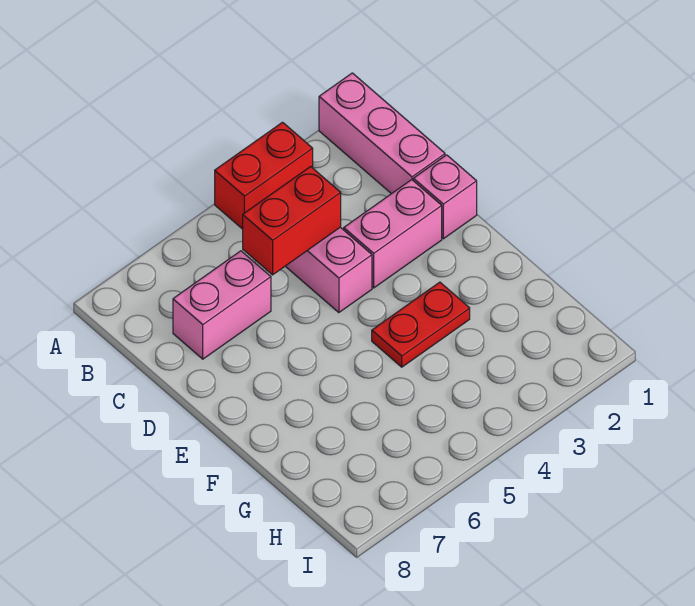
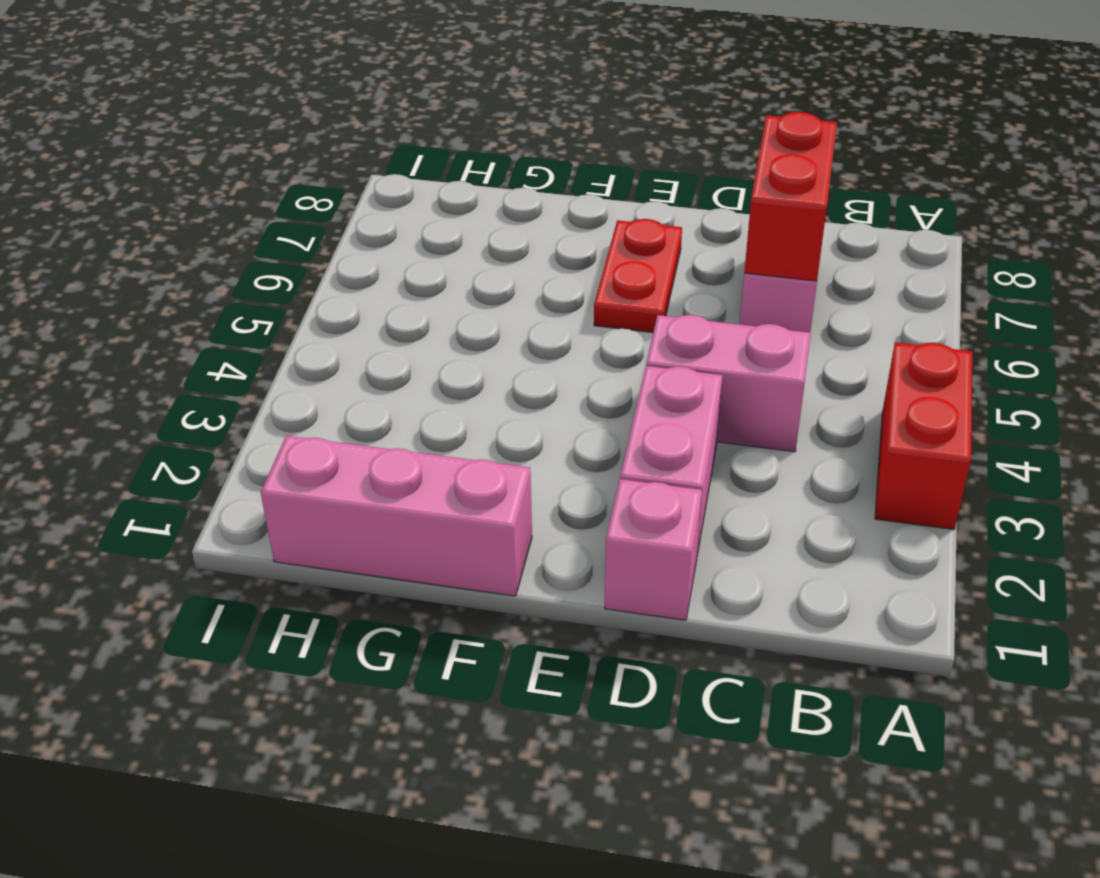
pink brick A1:C1 level 1 -> pink brick F1:H1 level 1
red brick C4:C5 level 2 -> red brick C6:C7 level 2
red plate F3:F4 level 1 -> red plate E6:E7 level 1

